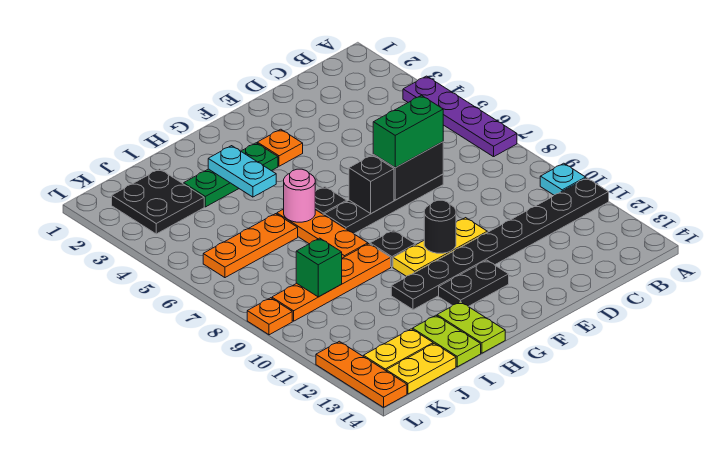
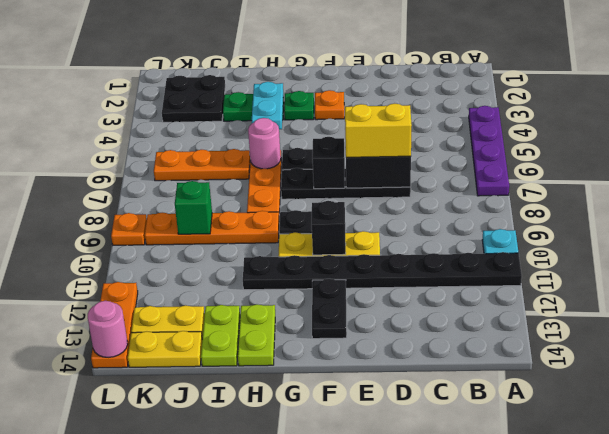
green brick D7:E7 level 3 -> yellow brick D7:E7 level 3
black round brick F10 level 2 -> black brick F10 level 2
black plate F12:G12 level 1 -> black plate F12:F13 level 1
none -> pink round brick L14 level 2

